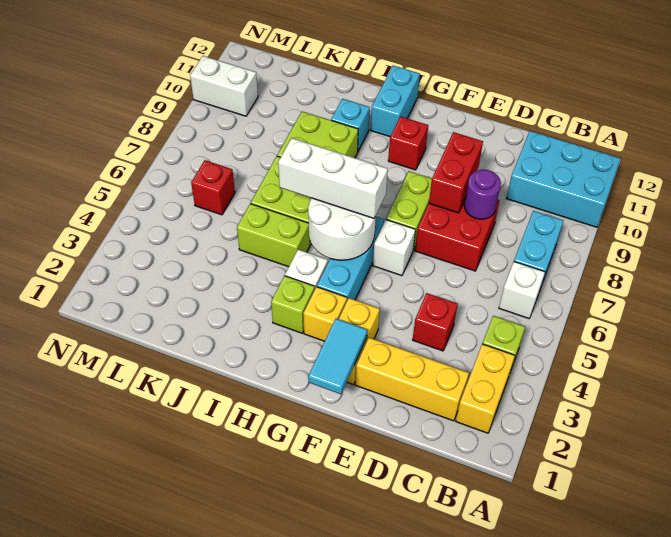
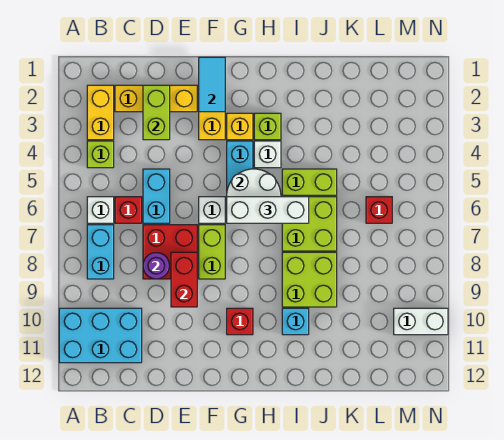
none -> lime brick D2:D3 level 2
red brick D4 level 1 -> red brick C6 level 1
cyan brick H11:H12 level 1 -> cyan brick D5:D6 level 1

